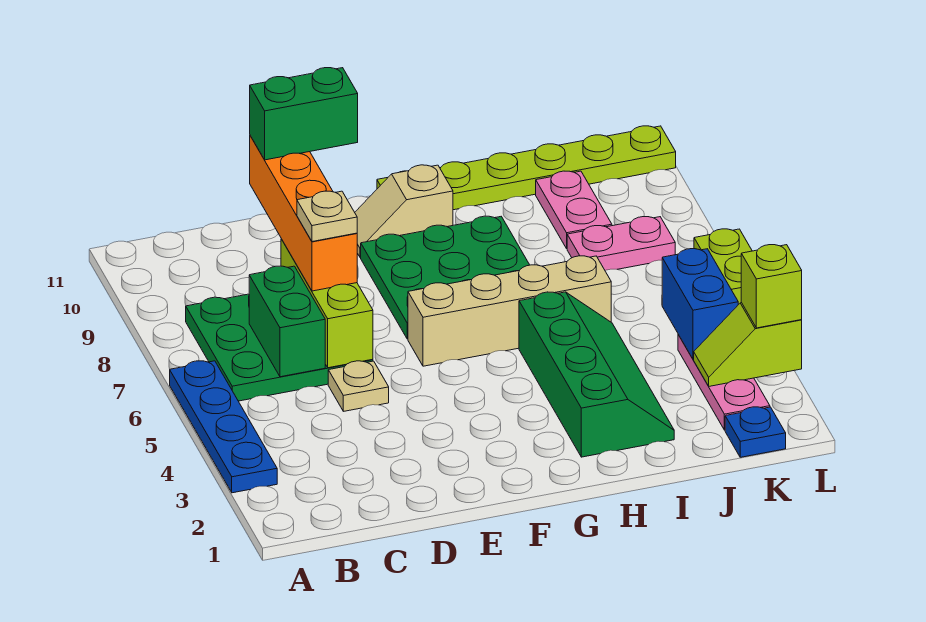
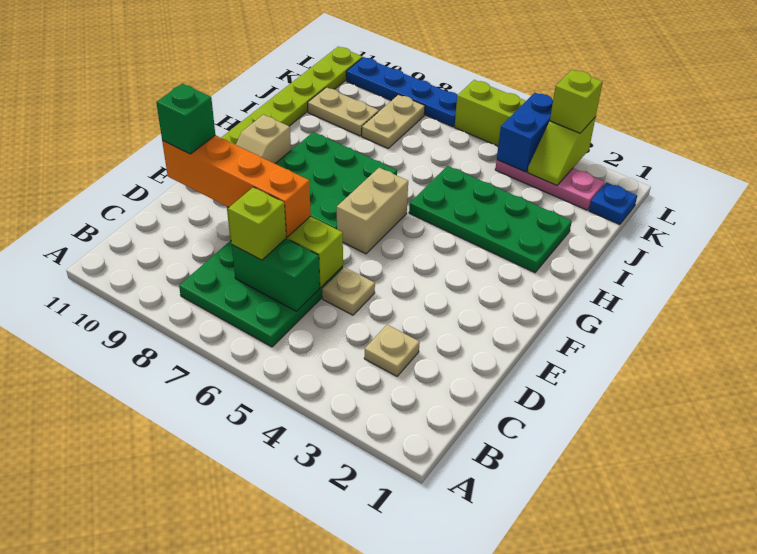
blue plate A3:A6 level 1 -> blue plate L7:L10 level 1
none -> lime brick C7 level 3
tan plate D7 level 4 -> tan plate C3 level 1
green brick D10:E10 level 4 -> green brick D10 level 4
tan brick F6:I6 level 1 -> tan brick F6:G6 level 1
green slope H2:I5 level 1 top H -> green plate H2:I5 level 1
pink plate J8:K8 level 1 -> tan plate J8:K8 level 1
pink plate J9:J10 level 1 -> tan plate J9:J10 level 1
blue brick K4:K5 level 2 -> blue brick K4:L4 level 2

